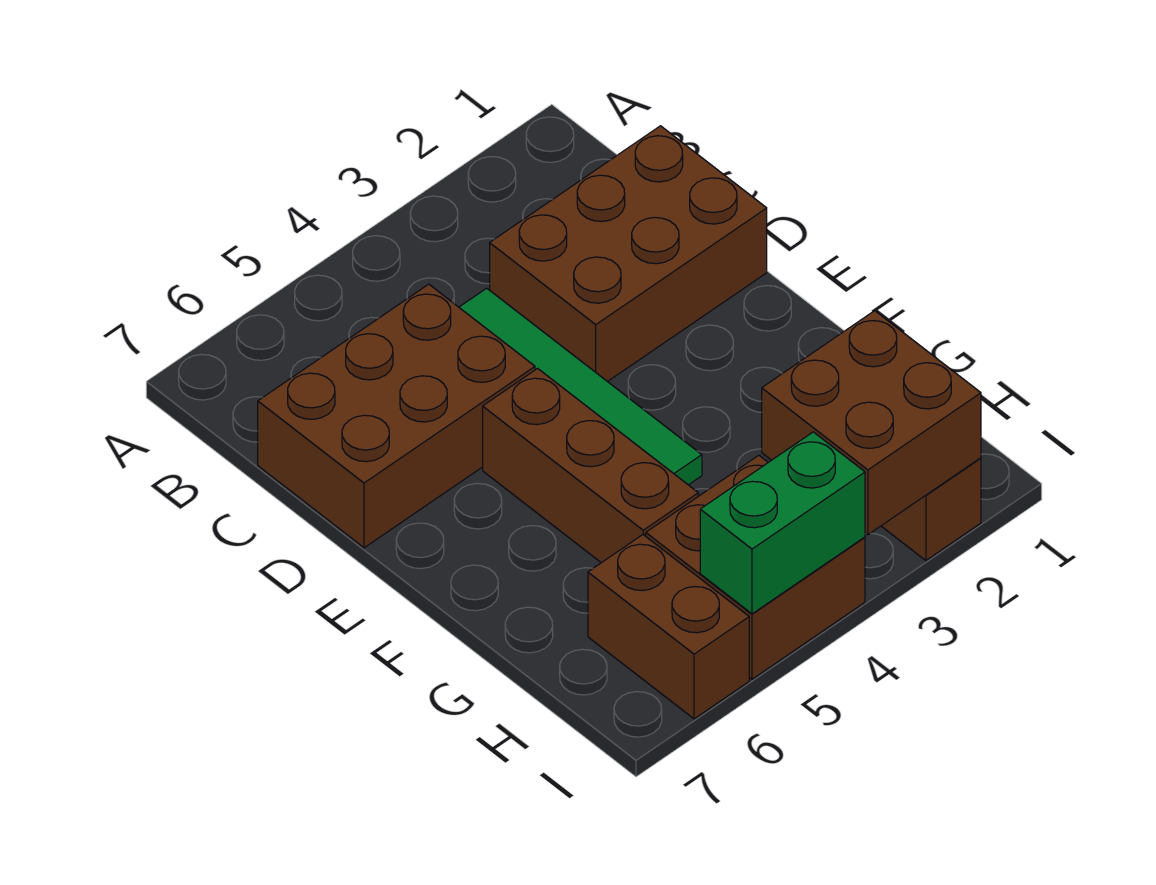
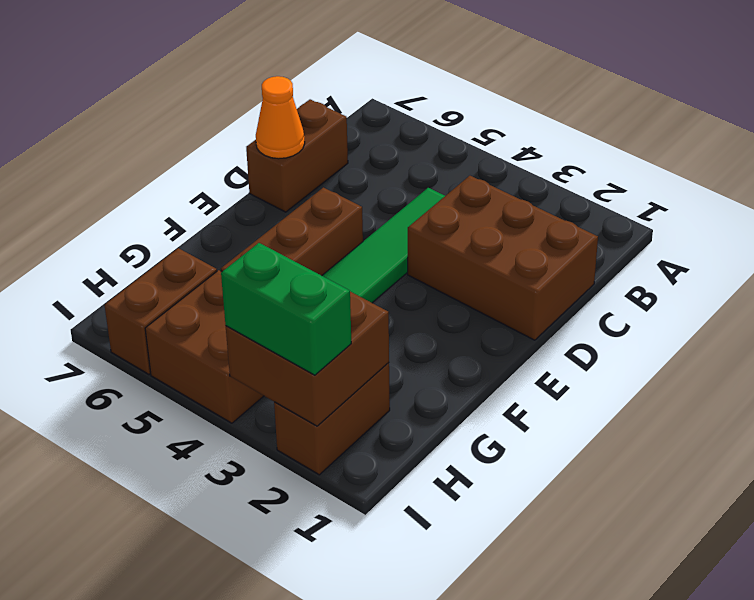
brown brick C5:D7 level 1 -> brown brick C7:D7 level 1
none -> orange cone D7 level 2
green brick I4:I5 level 2 -> green brick I2:I3 level 3

